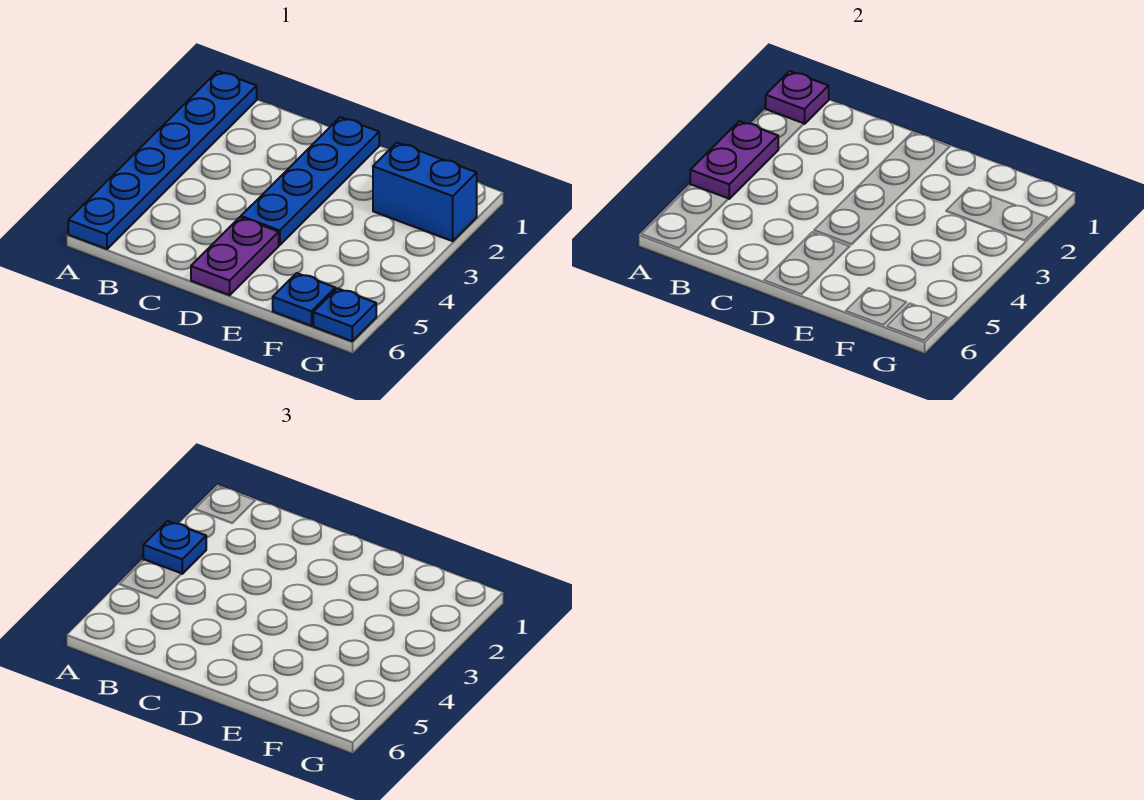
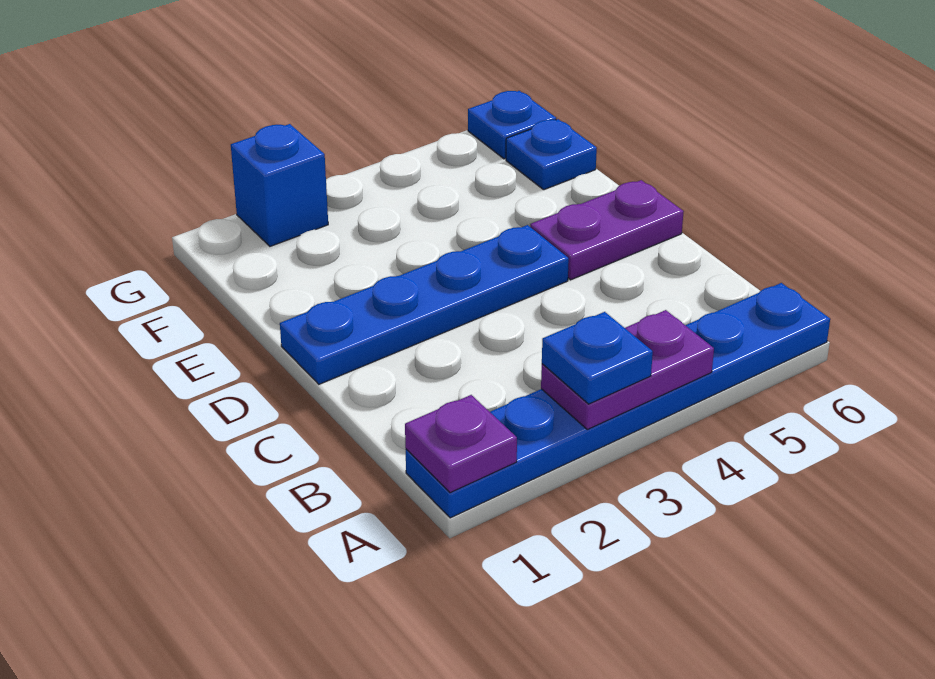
blue brick F2:G2 level 1 -> blue brick G2 level 1

